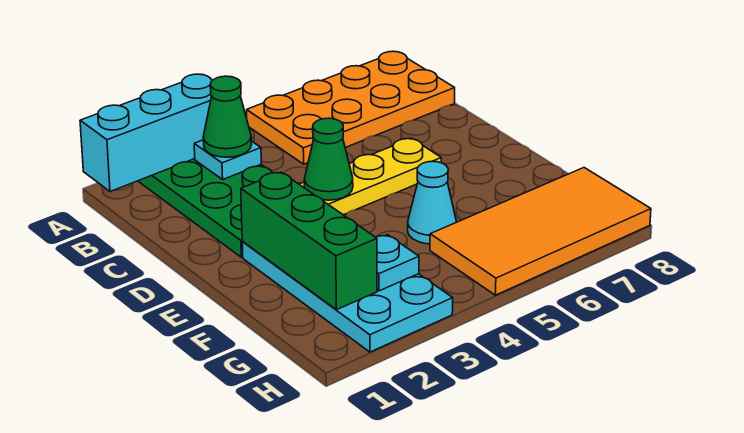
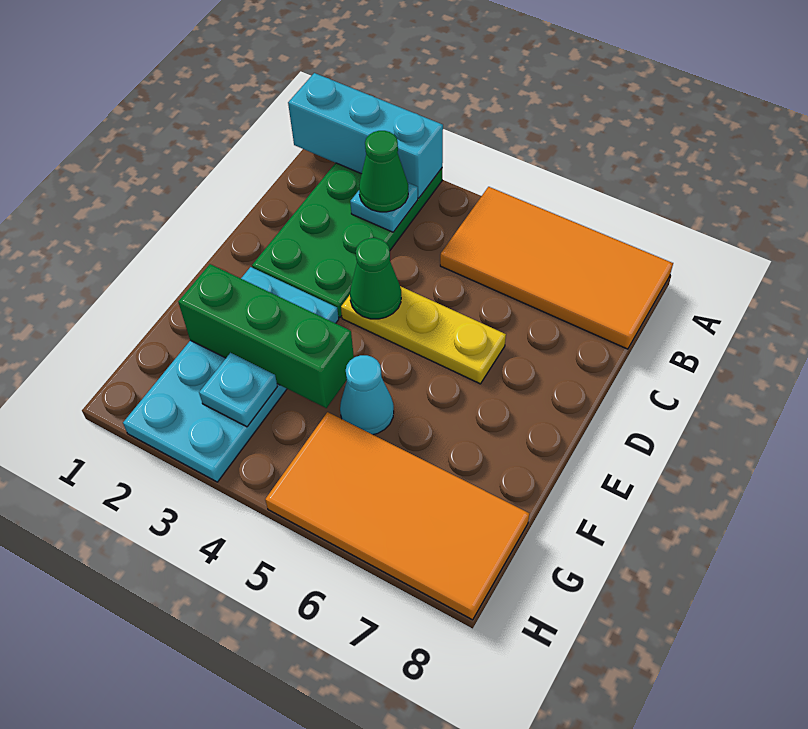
orange plate A5:B8 level 1 -> orange tile A5:B8 level 1
green brick E2:G2 level 2 -> green brick F2:F4 level 2

